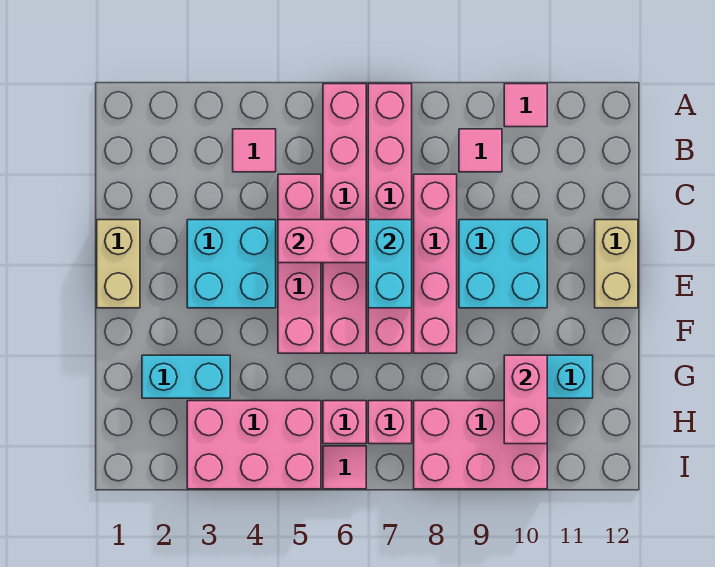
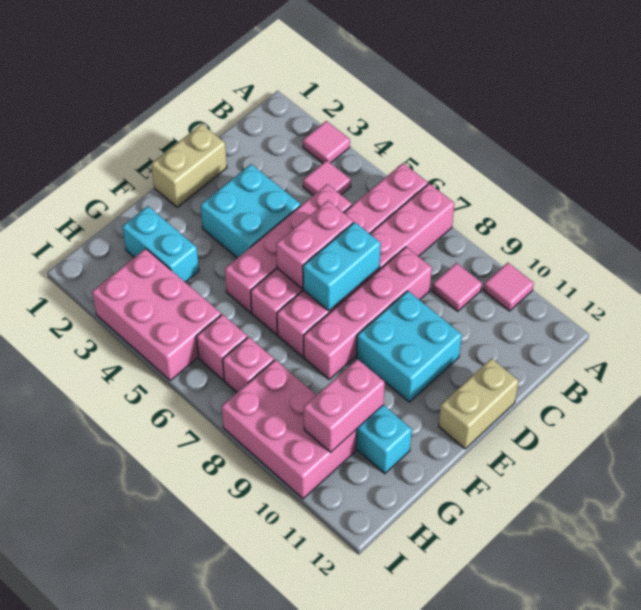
pink brick D5:D6 level 2 -> pink brick D6:E6 level 2
pink tile I6 level 1 -> pink tile A3 level 1

